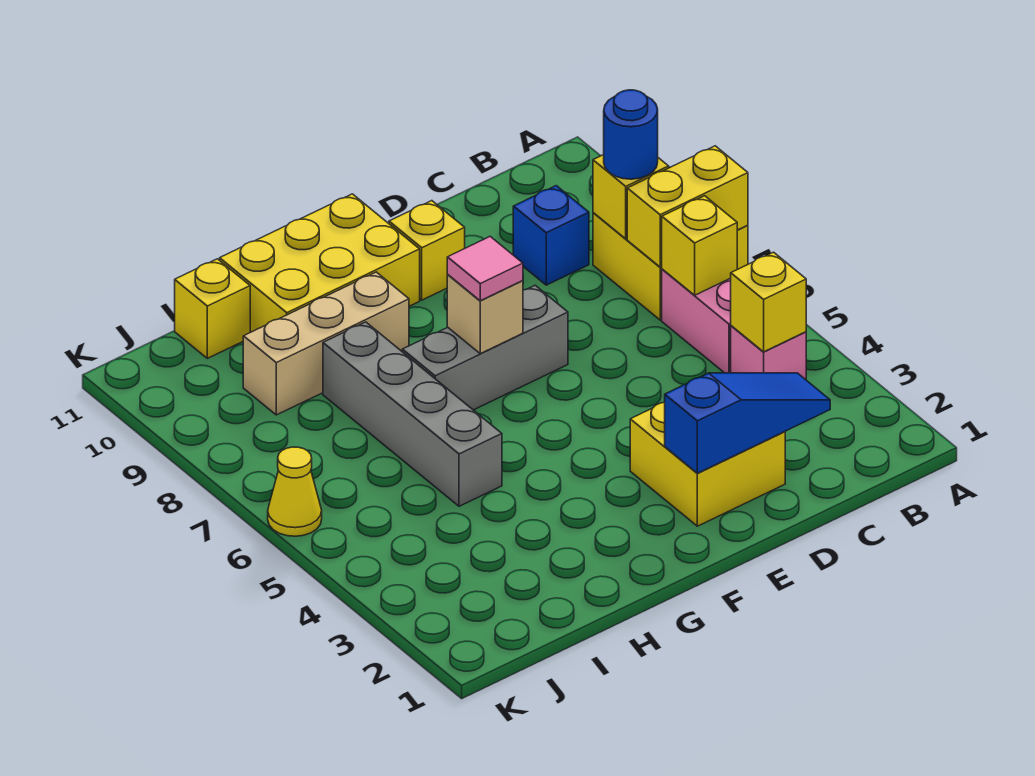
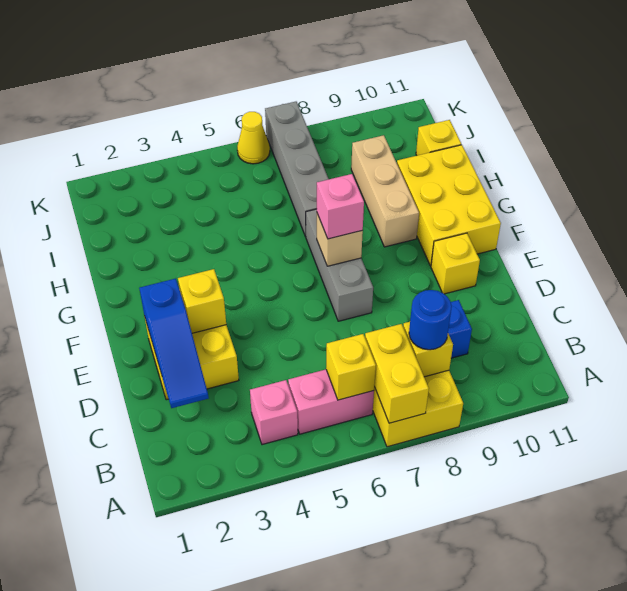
yellow brick B4 level 2 -> yellow brick E3 level 2
pink tile F7 level 3 -> pink brick F7 level 3
grey brick H5:H8 level 1 -> grey brick H7:K7 level 1

